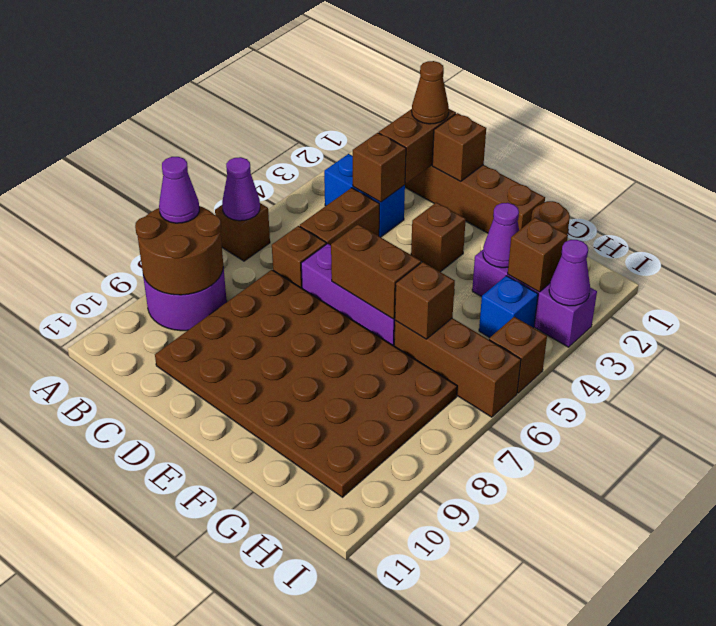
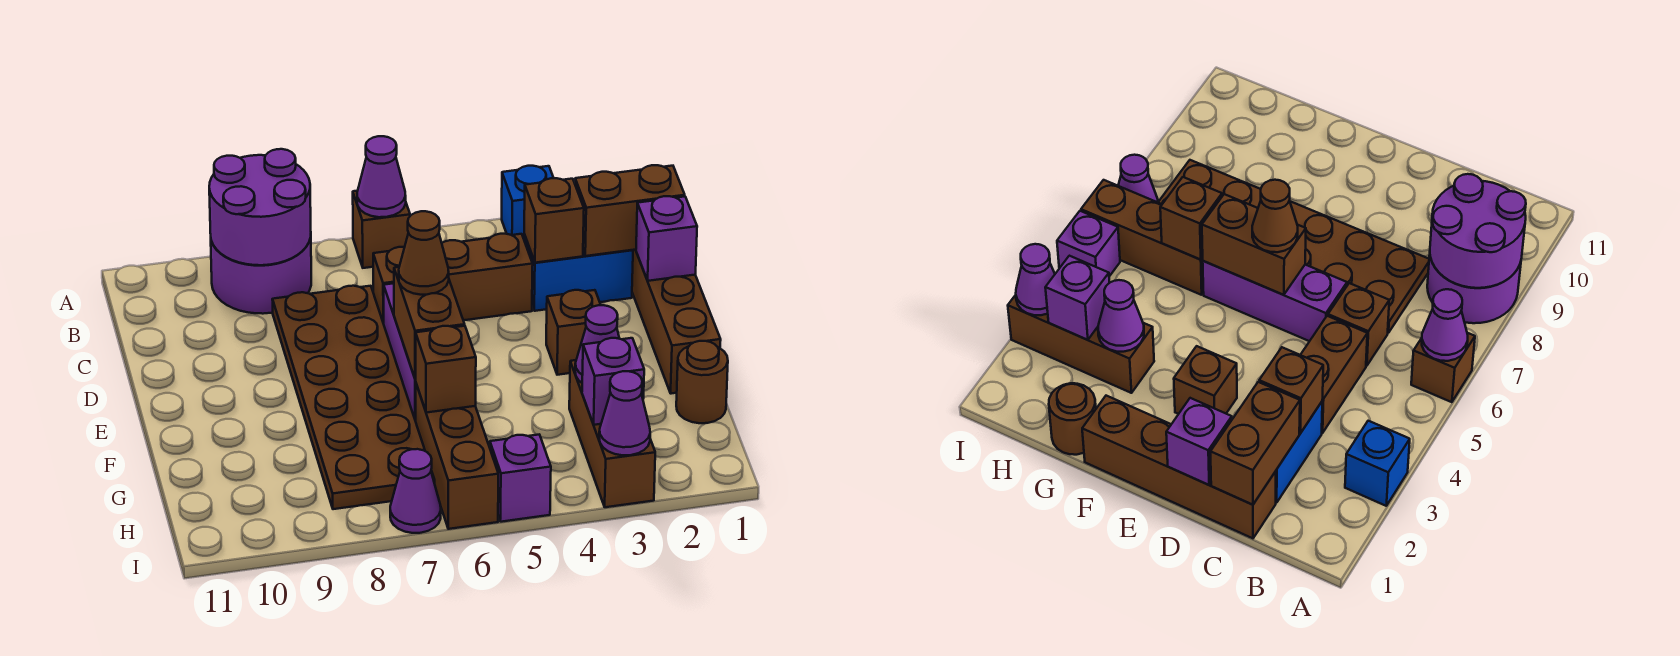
brown round brick A8:B9 level 2 -> purple round brick A8:B9 level 2
purple cone A8 level 3 -> purple cone I7 level 1
blue brick B3:C3 level 1 -> blue brick C2:C3 level 1
brown cone C1 level 3 -> brown cone E6 level 3
brown plate C7:H10 level 1 -> brown plate C7:H8 level 1
brown brick D1 level 2 -> purple brick D1 level 2
purple brick G3:I3 level 1 -> brown brick G3:I3 level 1
brown brick H3 level 2 -> purple brick H3 level 2
blue brick H4 level 1 -> blue brick A3 level 1
brown brick I5 level 1 -> purple brick I5 level 1

